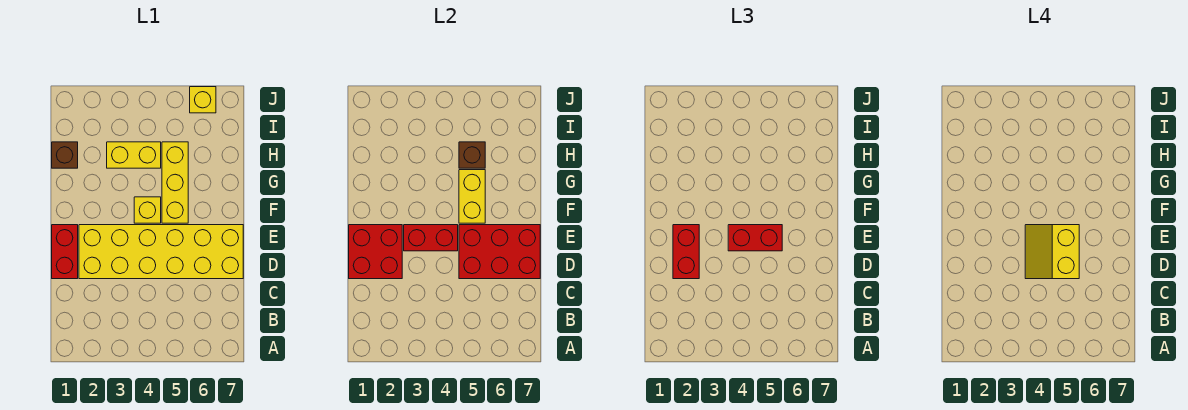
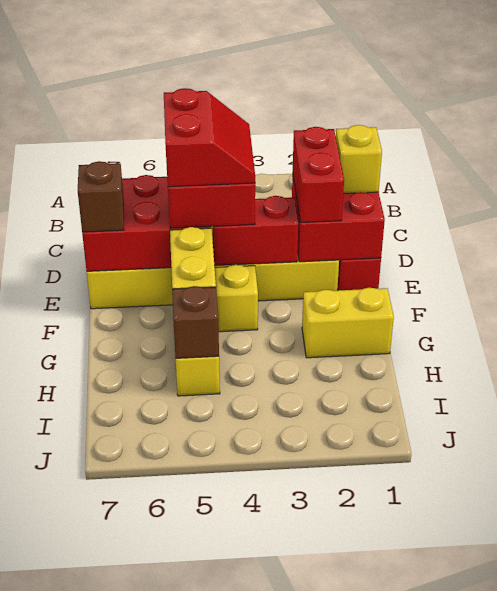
yellow slope D4:E5 level 4 top 5 -> red slope D4:E5 level 4 top 5
brown brick H1 level 1 -> brown brick E7 level 3
yellow brick H3:H4 level 1 -> yellow brick G1:G2 level 1
yellow brick J6 level 1 -> yellow brick D1 level 3

